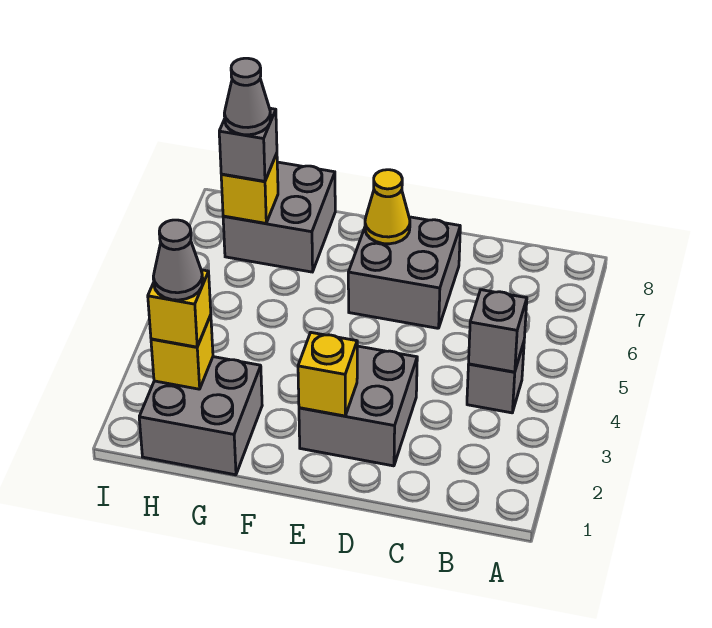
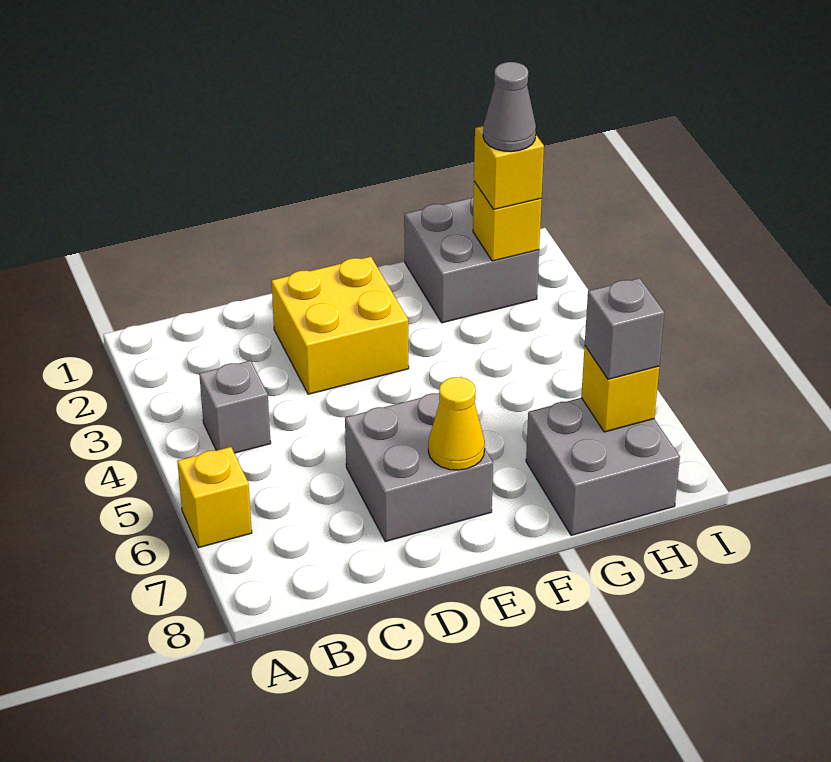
grey brick B4 level 2 -> none
grey brick D2:E3 level 1 -> yellow brick D2:E3 level 1
yellow brick E2 level 2 -> yellow brick A6 level 1
grey cone H7 level 4 -> none

